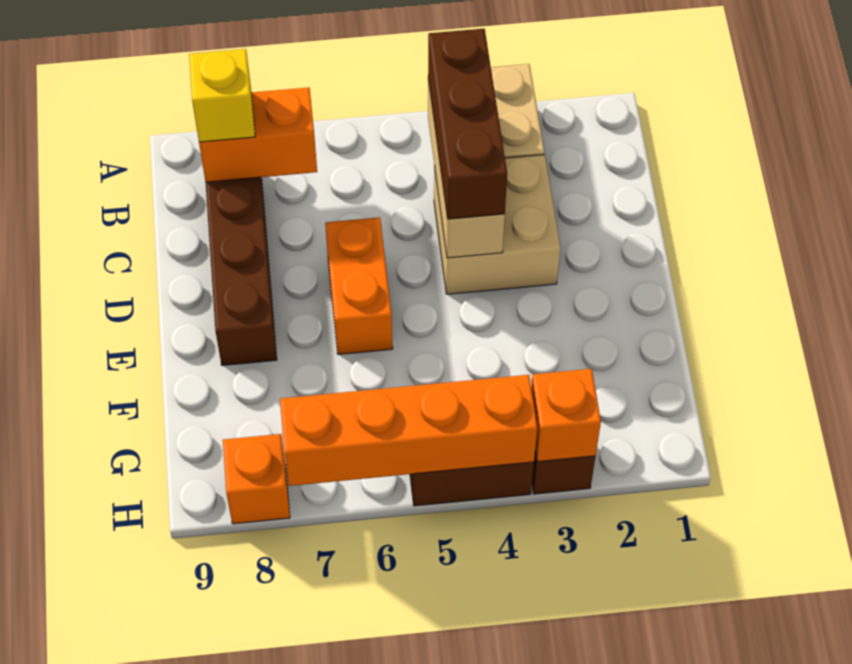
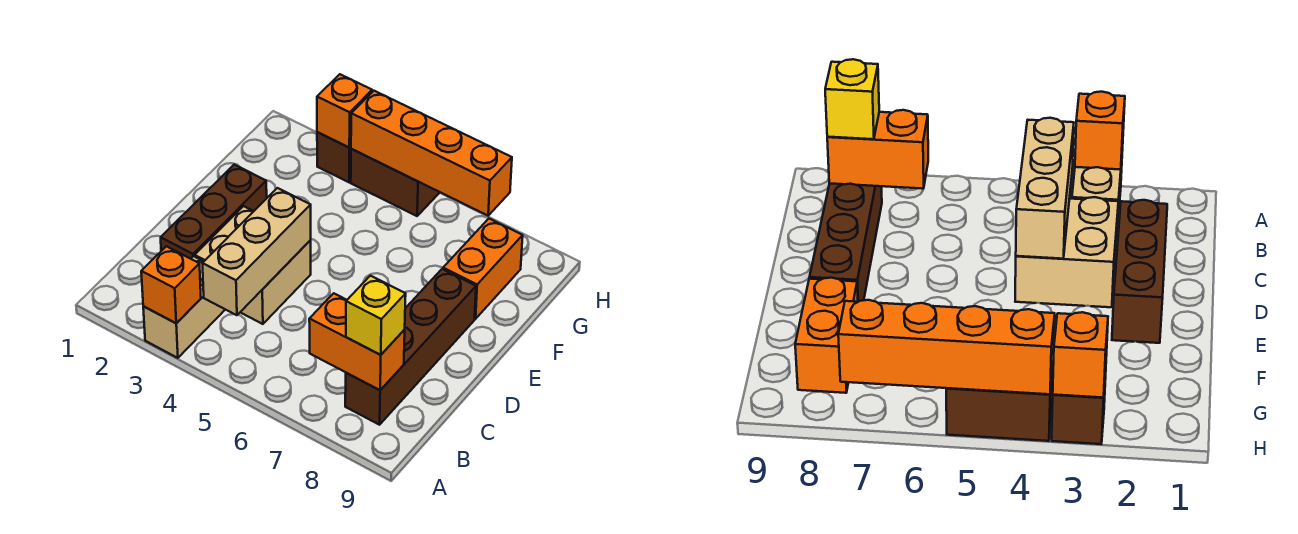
brown brick B4:D4 level 3 -> brown brick C2:E2 level 1
orange brick D6:E6 level 1 -> orange brick F8:G8 level 1
orange brick H8 level 1 -> orange brick A3 level 2

